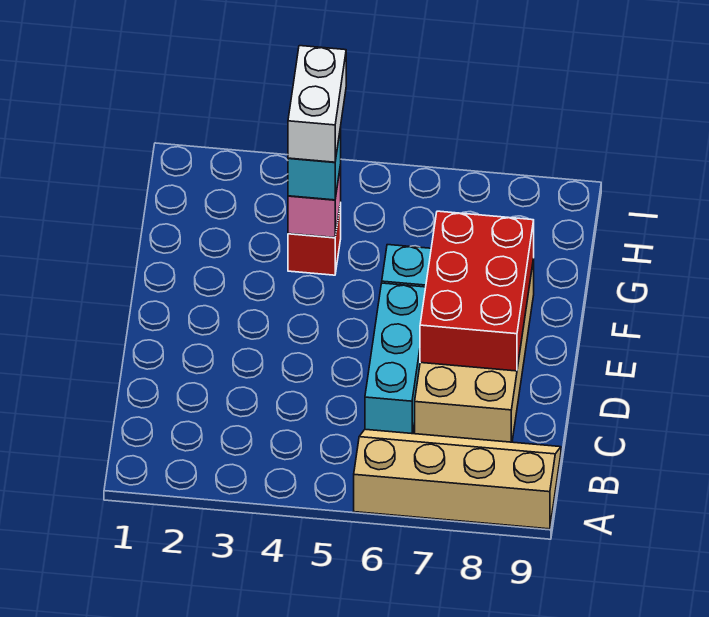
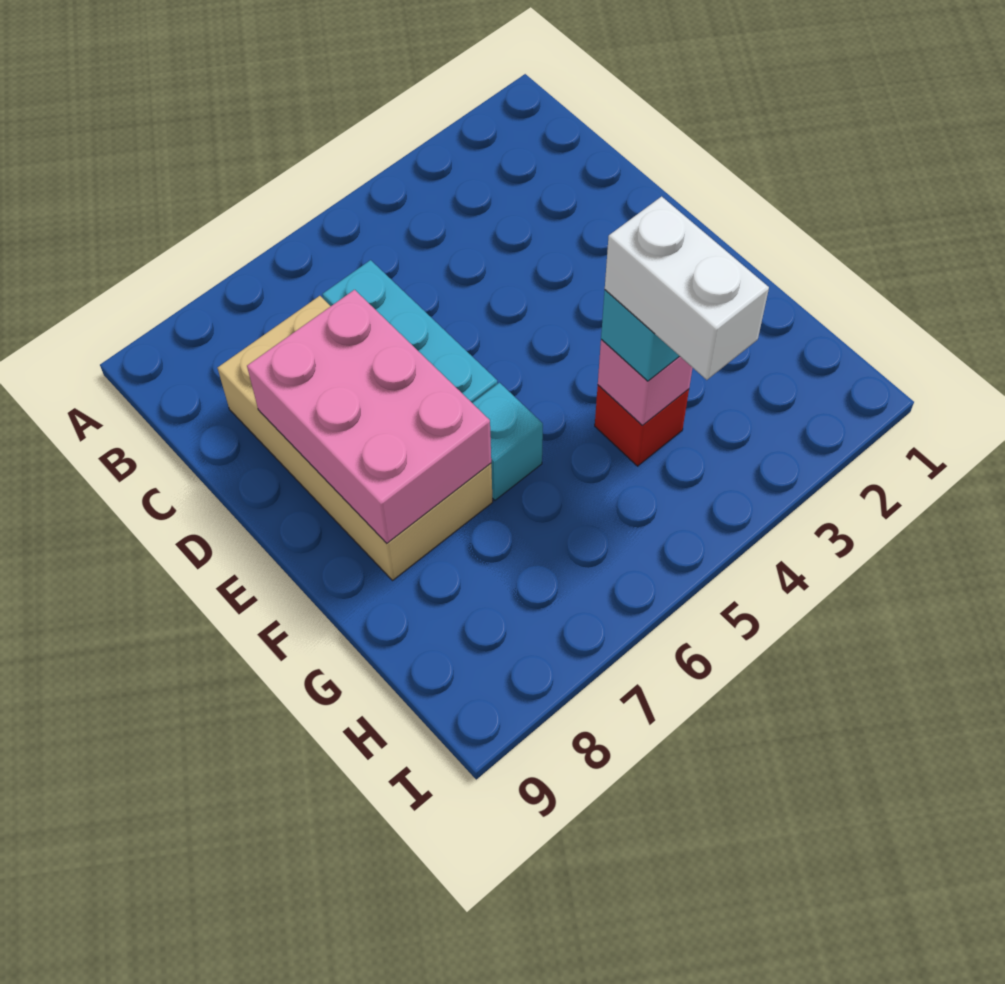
tan slope A6:B9 level 1 top A -> none
red brick D7:F8 level 2 -> pink brick D7:F8 level 2

